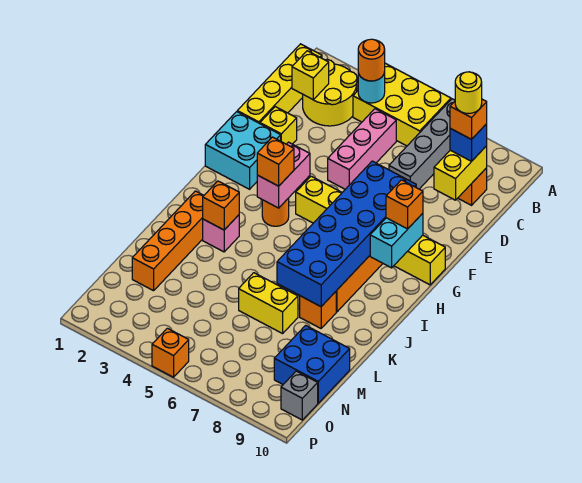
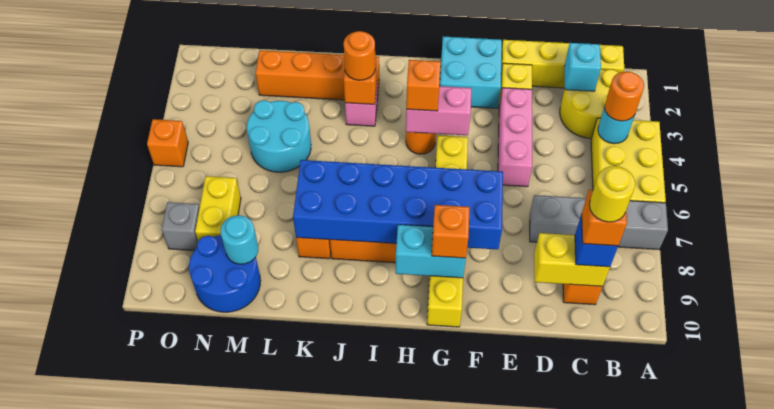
yellow brick C2 level 2 -> cyan brick C2 level 2
pink brick C5:E5 level 1 -> pink brick E3:E5 level 1
none -> orange round brick J3 level 3
none -> cyan round brick L4:M5 level 1
yellow brick L6:L7 level 1 -> yellow brick N7:N8 level 1
blue brick M9:N10 level 1 -> blue round brick M9:N10 level 1
none -> cyan round brick M9 level 2
grey brick O10 level 1 -> grey brick O8 level 1

